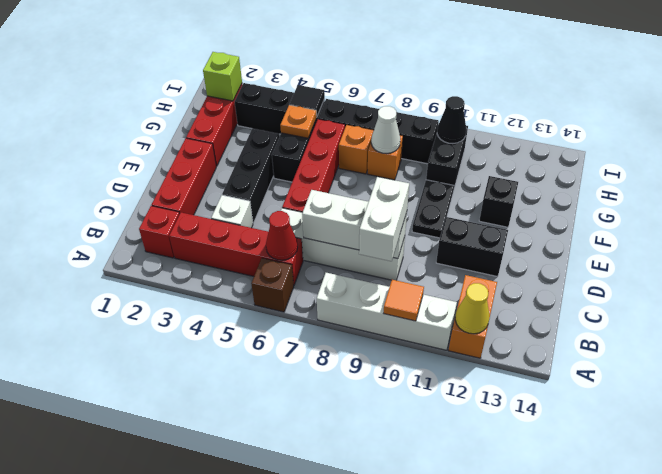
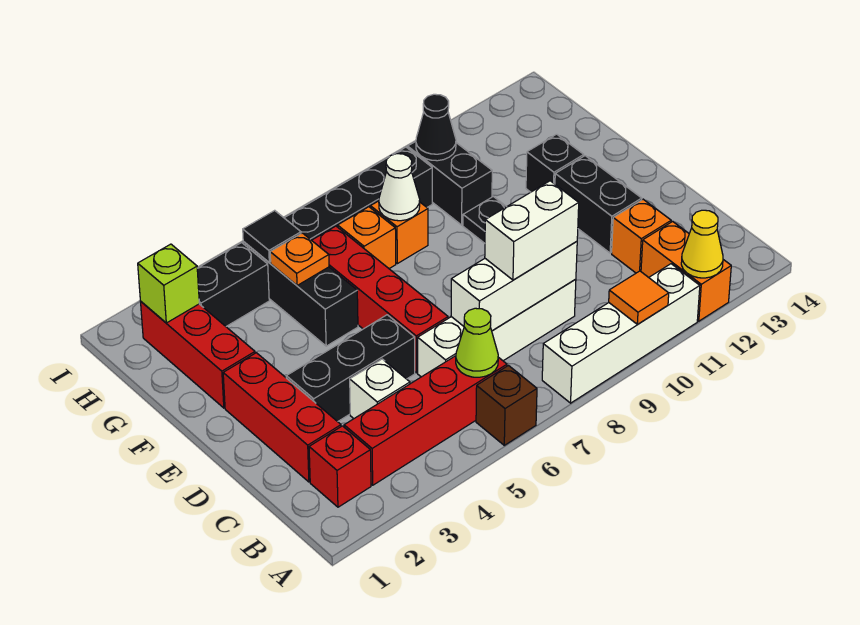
red cone B6 level 2 -> lime cone B6 level 2
white brick B9:C9 level 3 -> white brick C8:C9 level 3
none -> orange brick C12 level 1
black brick D4:F4 level 1 -> black brick D3:D5 level 1
black brick D11:D12 level 1 -> black brick D12:E12 level 1

